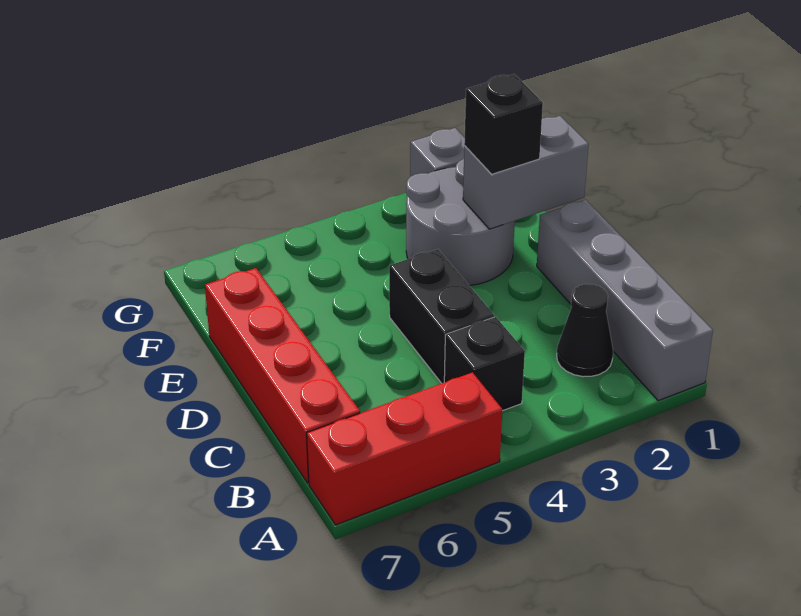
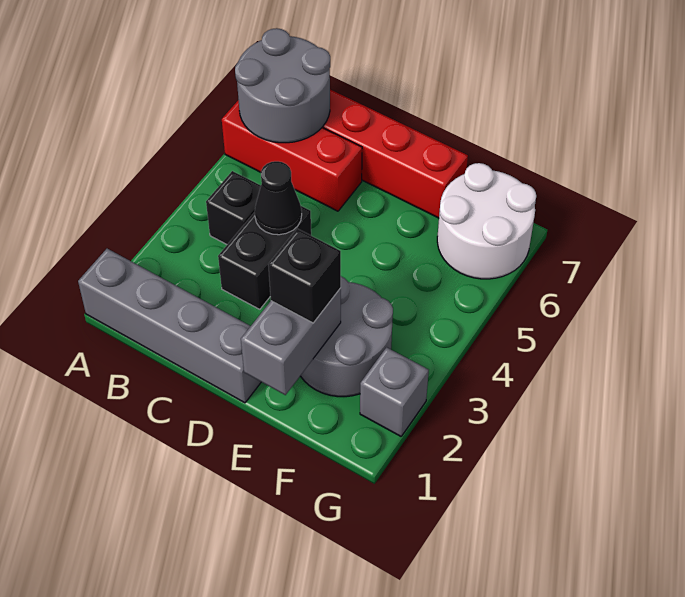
red brick A5:A7 level 1 -> red brick A6:C6 level 1
none -> grey round brick A6:B7 level 2
black cone B2 level 1 -> black cone C4 level 2
black brick C4:D4 level 1 -> black brick C3:C4 level 1
none -> white round brick F6:G7 level 1

